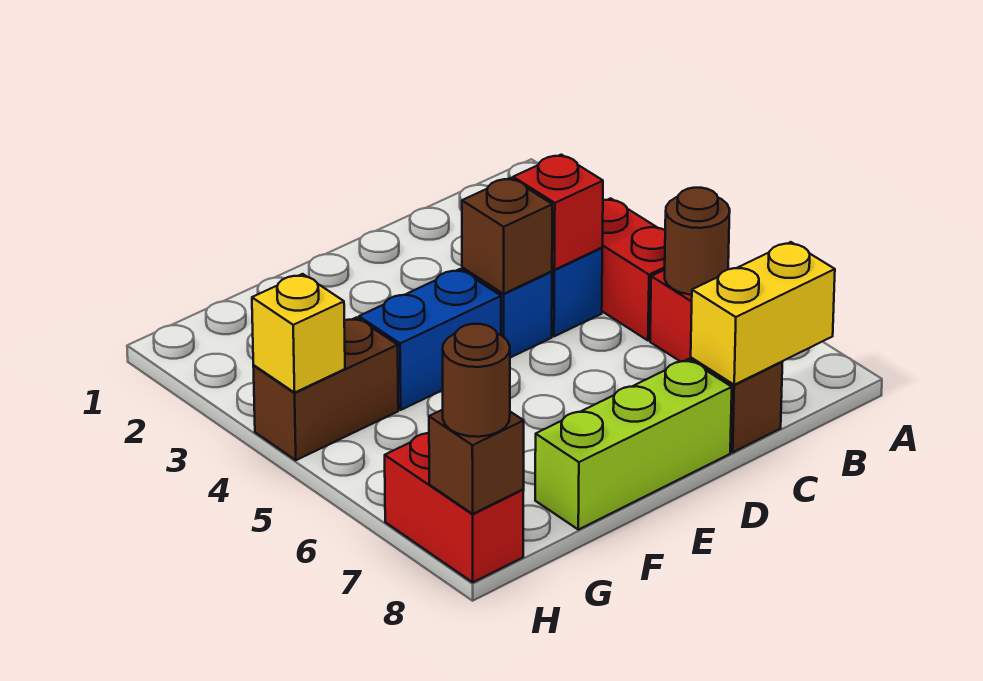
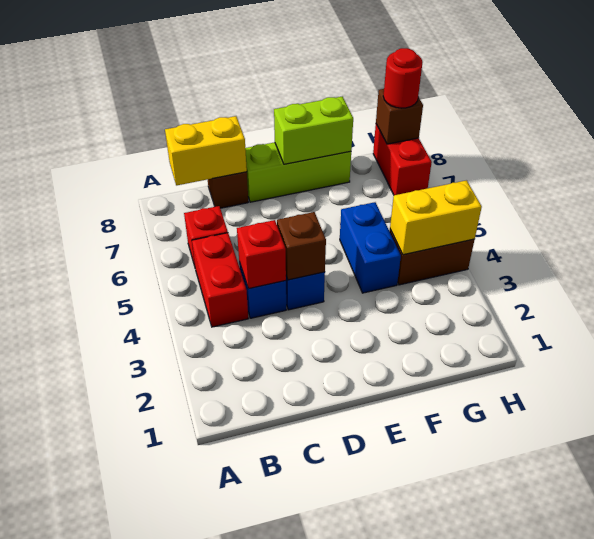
brown round brick B6 level 2 -> none
blue brick E4:F4 level 1 -> blue brick F4:F5 level 1
none -> lime brick E8:F8 level 2
yellow brick H4 level 2 -> yellow brick G4:H4 level 2
brown round brick H8 level 3 -> red round brick H8 level 3

